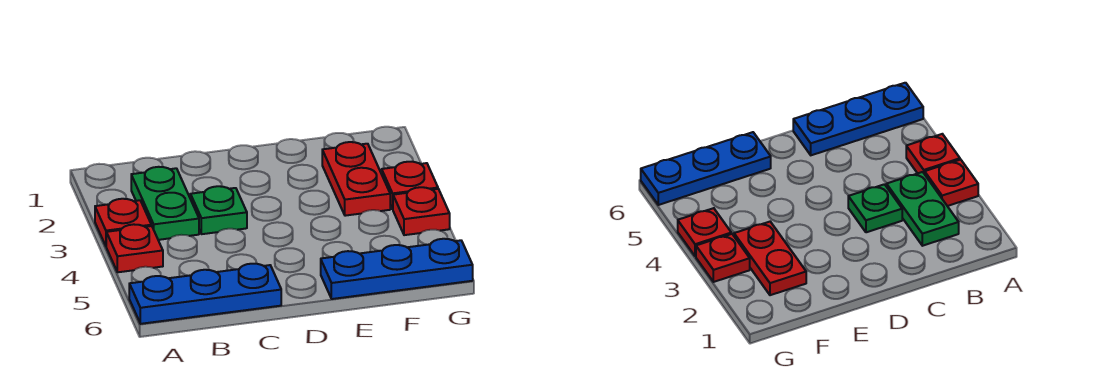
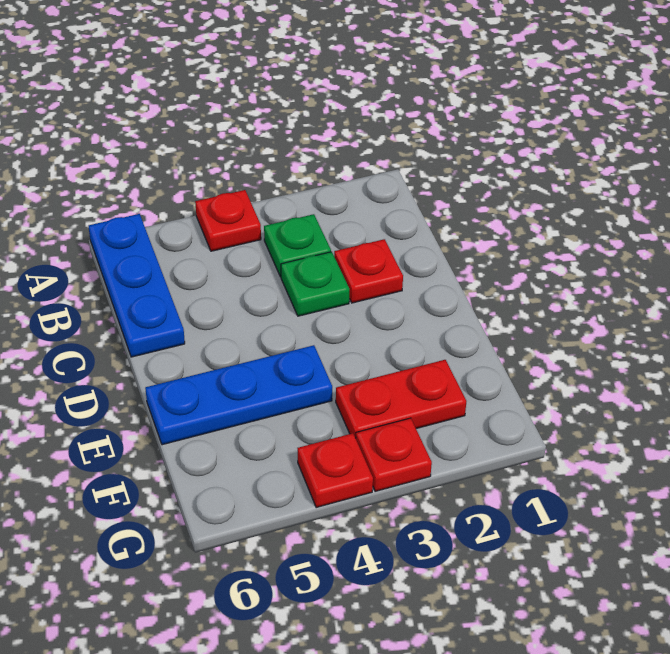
red plate A3 level 1 -> red plate C2 level 1
green plate B2:B3 level 1 -> green plate B3 level 1
blue plate E6:G6 level 1 -> blue plate E4:E6 level 1

